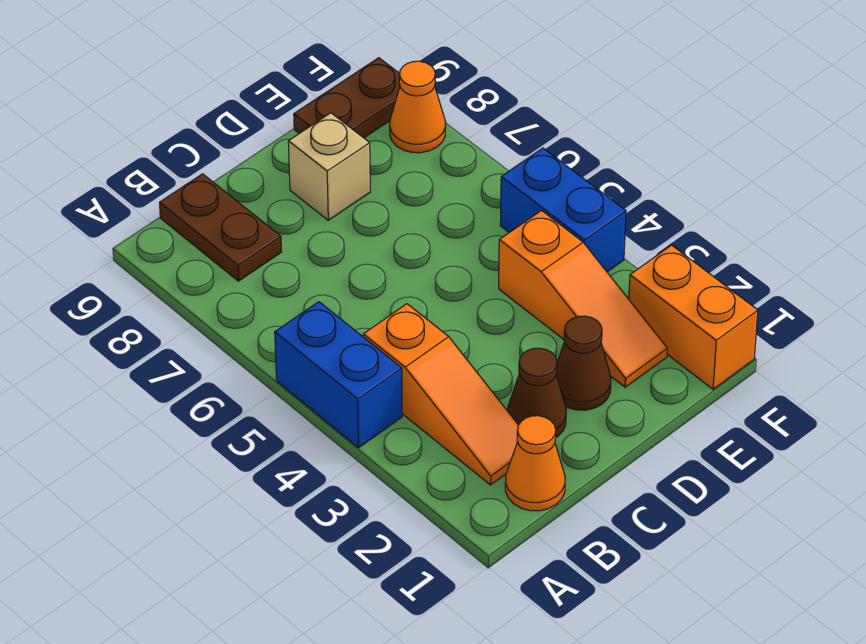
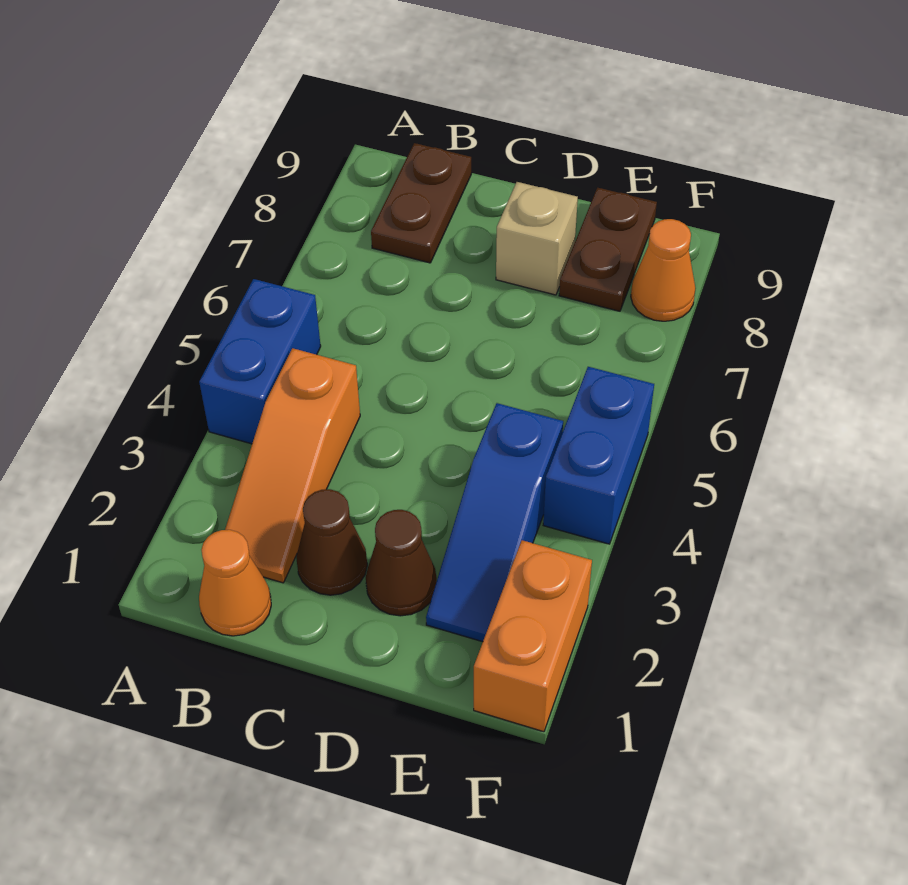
orange slope E2:E4 level 1 top 4 -> blue slope E2:E4 level 1 top 4
brown plate E9:F9 level 1 -> brown plate E8:E9 level 1

